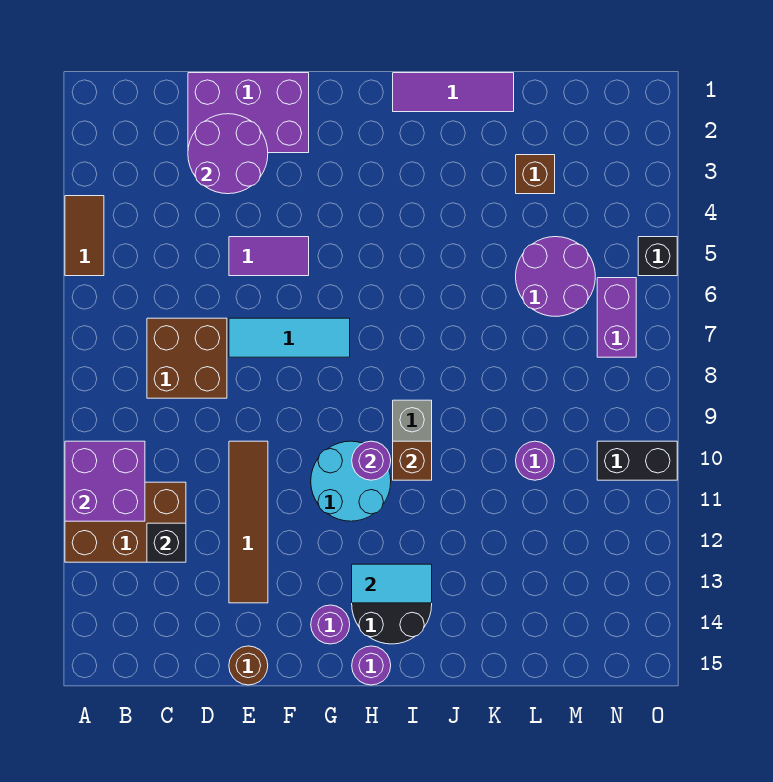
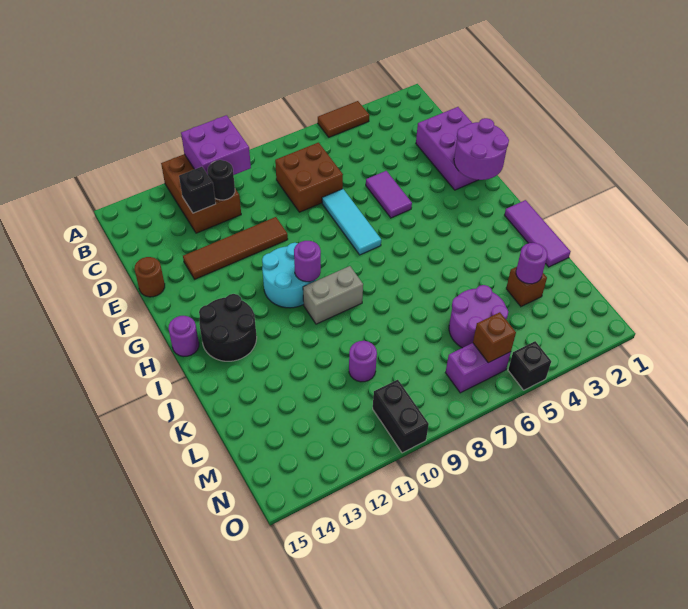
none -> black round brick C11 level 2
purple round brick D2:E3 level 2 -> purple round brick F1:G2 level 2
purple round brick G14 level 1 -> purple round brick L3 level 2
cyan tile H13:I13 level 2 -> none
brown brick I10 level 2 -> brown brick N6 level 2

